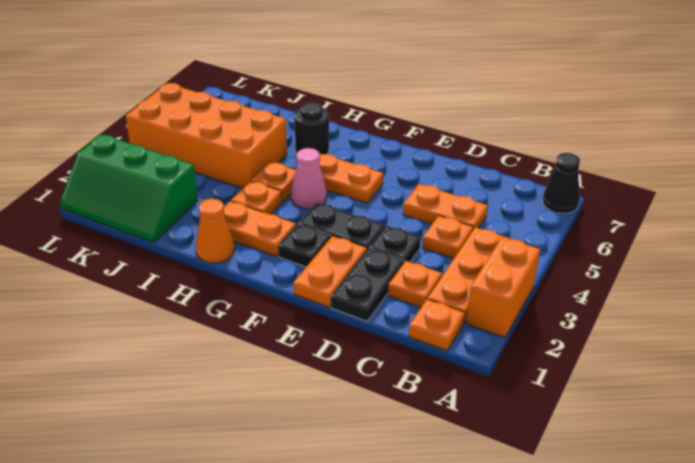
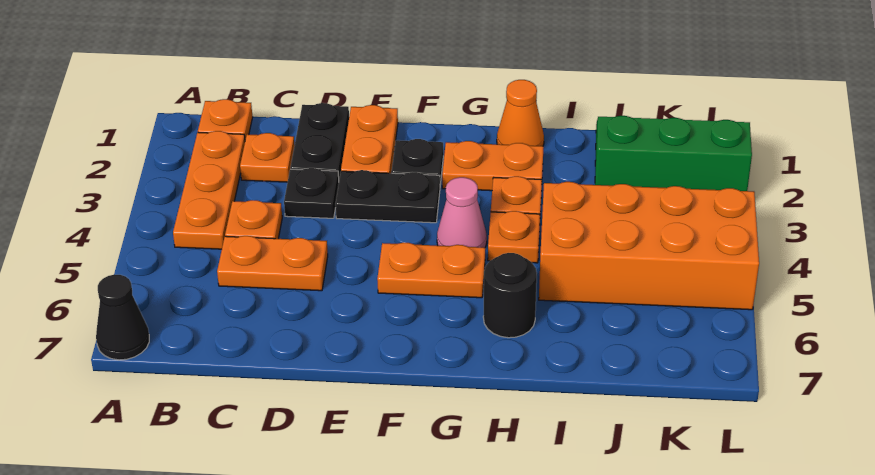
orange brick A2:A3 level 1 -> none

